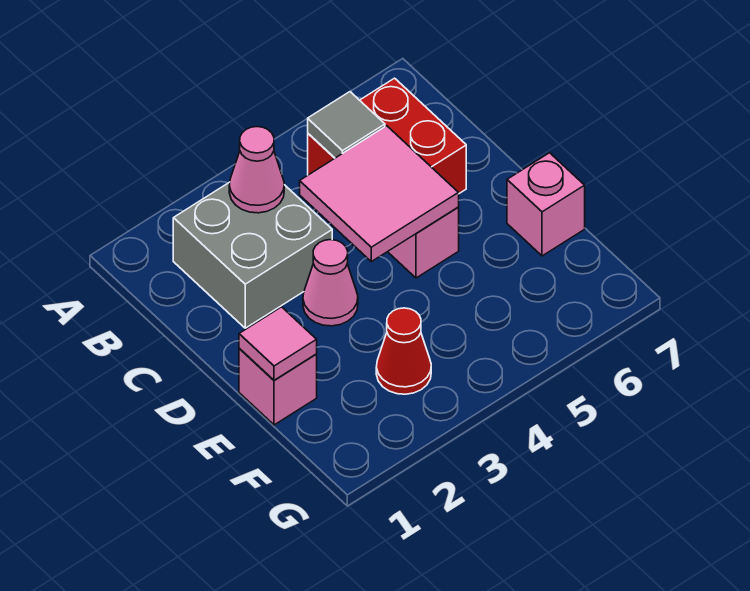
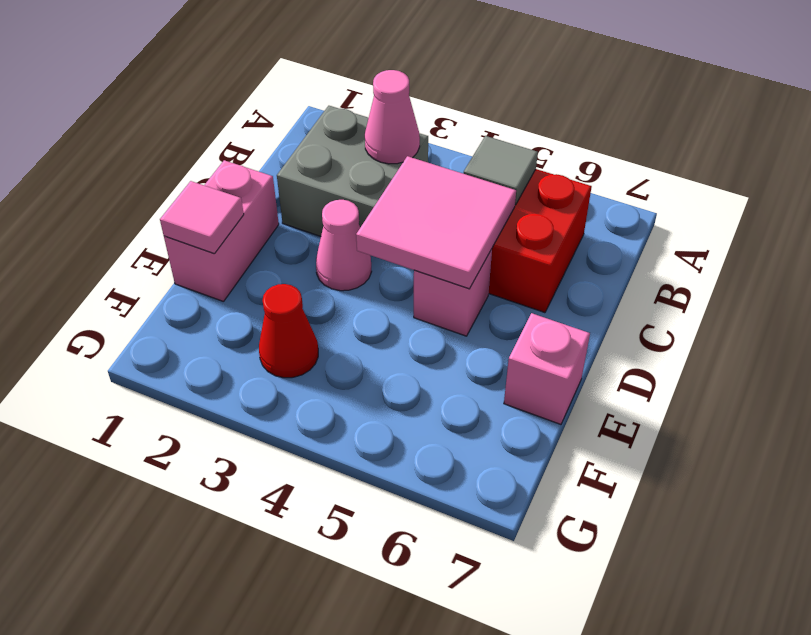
pink brick E1 level 1 -> pink brick D1:E1 level 1

